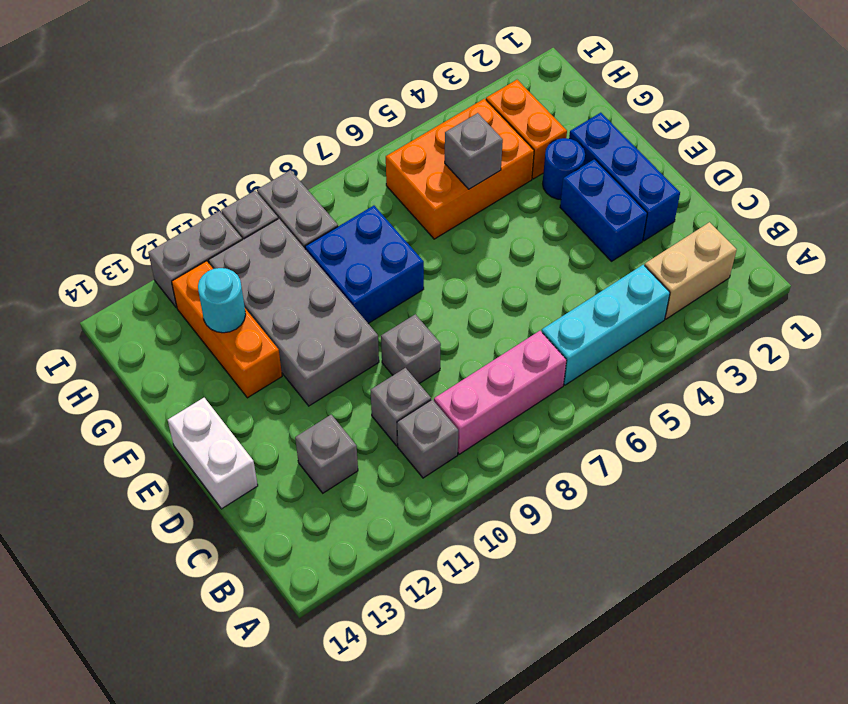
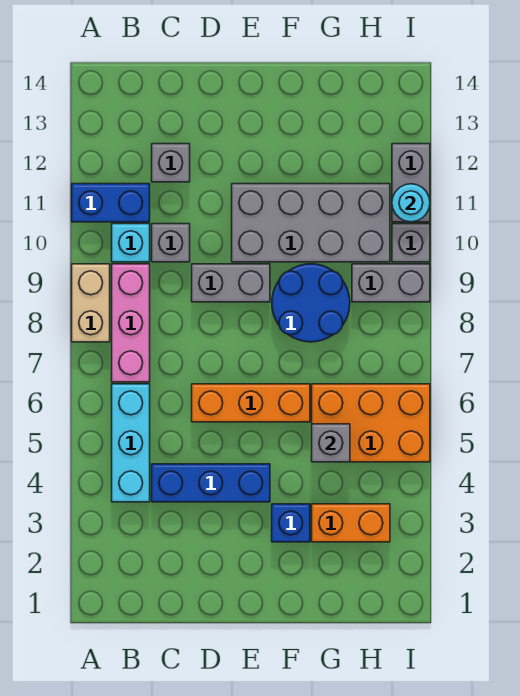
tan brick B2:B3 level 1 -> tan brick A8:A9 level 1
grey brick B10 level 1 -> cyan brick B10 level 1
blue brick D2:F2 level 1 -> blue brick C4:E4 level 1
blue brick D3:E3 level 1 -> blue brick A11:B11 level 1
grey brick D9 level 1 -> grey brick D9:E9 level 1
white brick D14:E14 level 1 -> none
blue round brick F3 level 1 -> blue brick F3 level 1
blue brick F8:G9 level 1 -> blue round brick F8:G9 level 1
orange brick F12:H12 level 1 -> orange brick D6:F6 level 1
orange brick G4:H6 level 1 -> orange brick G5:I6 level 1
cyan round brick G12 level 2 -> cyan round brick I11 level 2

